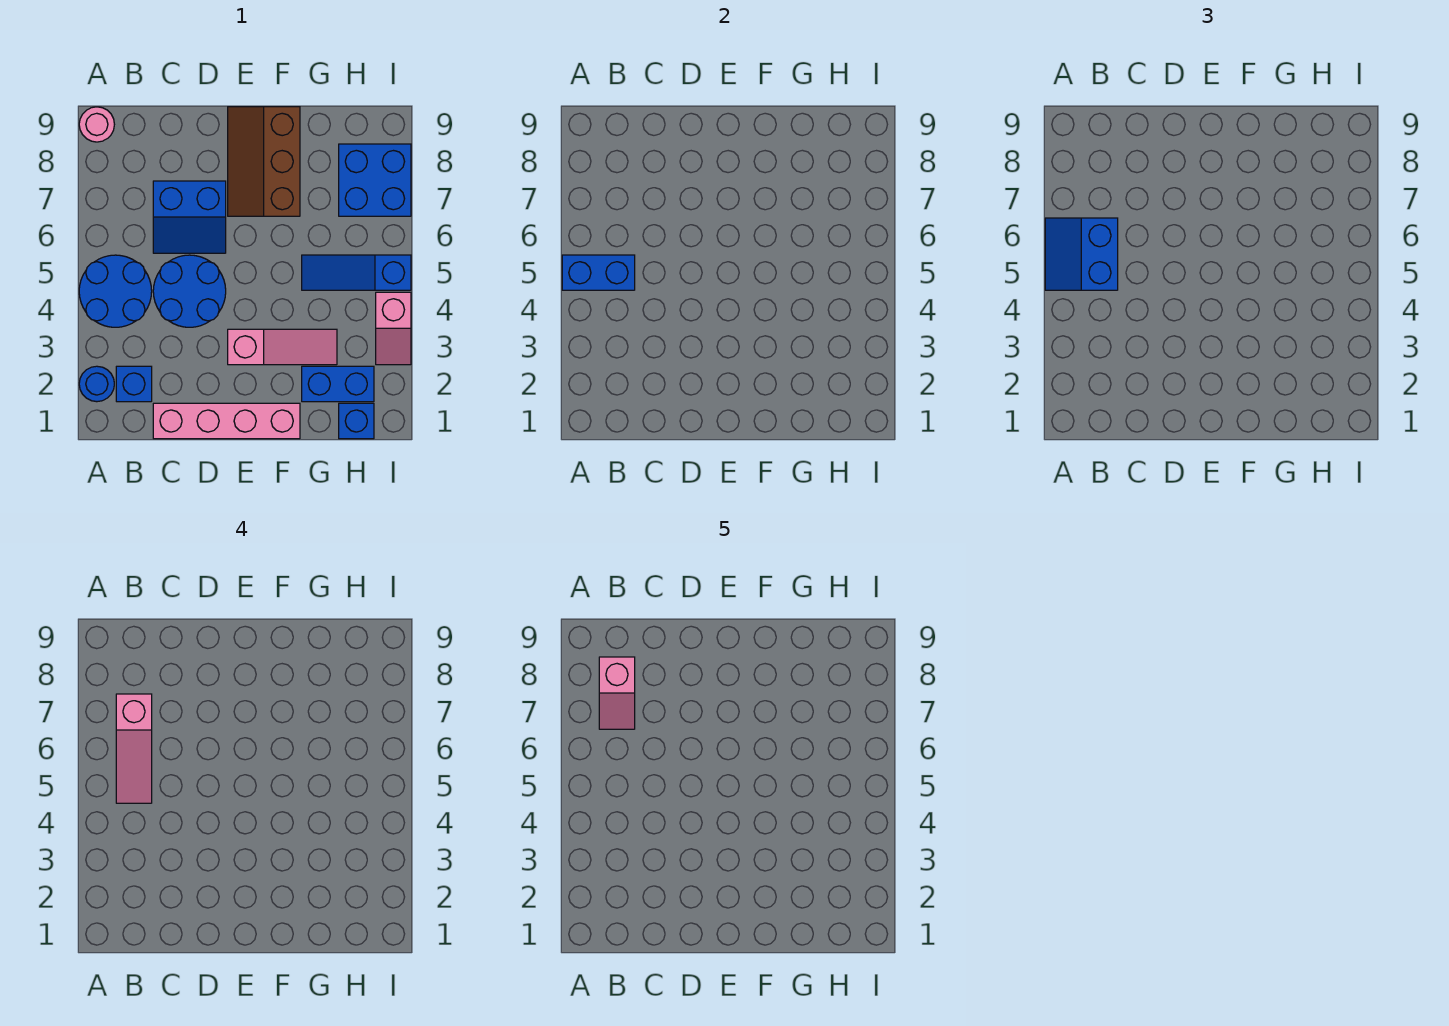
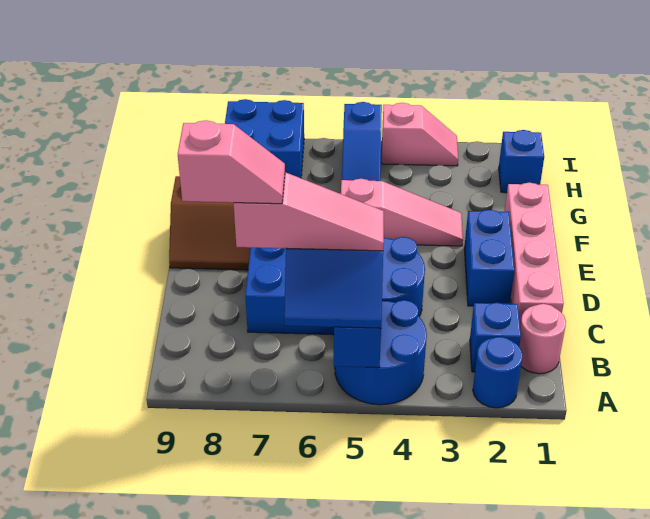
pink round brick A9 level 1 -> pink round brick B1 level 1
pink slope E3:G3 level 1 top E -> pink slope F3:F5 level 1 top 5
blue brick G2:H2 level 1 -> blue brick D2:E2 level 1

